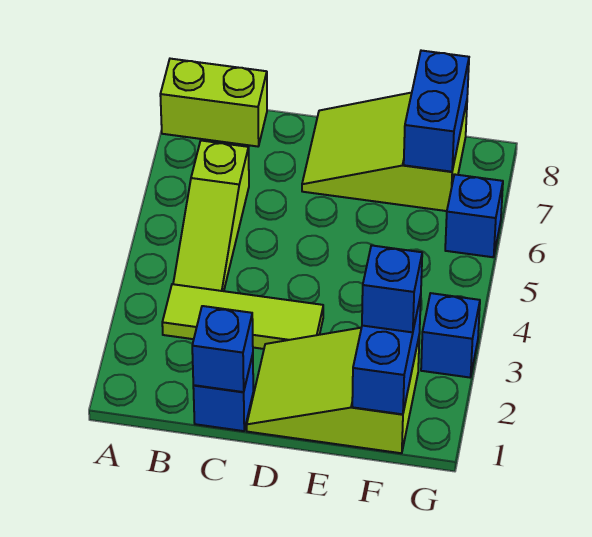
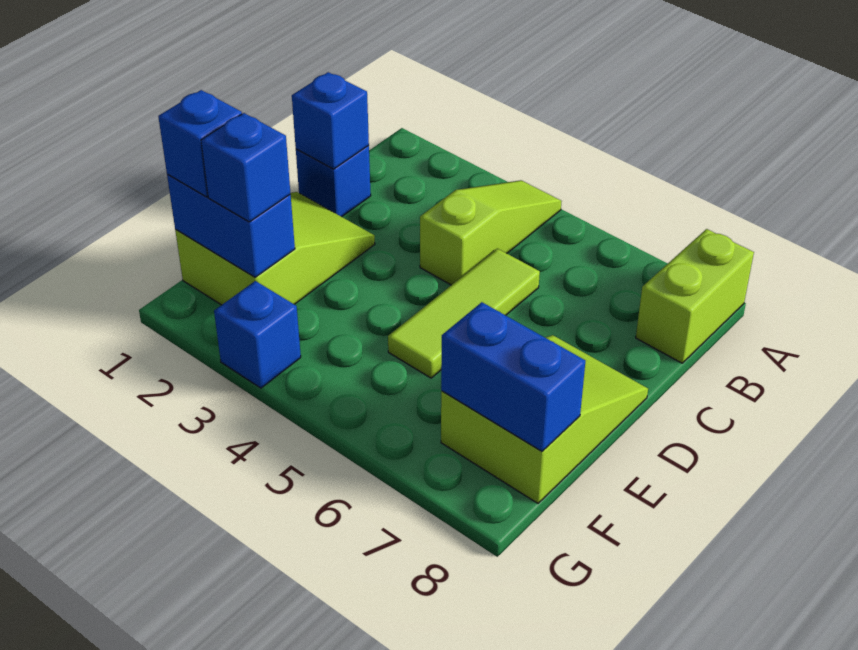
lime tile B3:D3 level 1 -> lime tile C5:E5 level 1
lime slope B4:B6 level 1 top 6 -> lime slope A4:C4 level 1 top C
blue brick G6 level 1 -> blue brick F1 level 3

